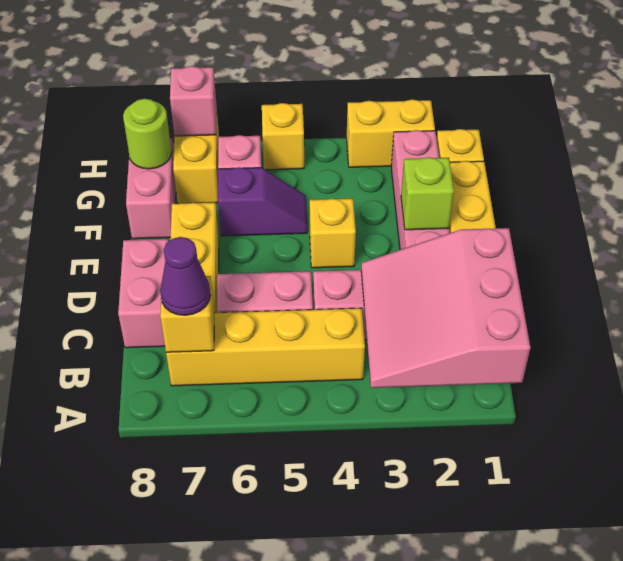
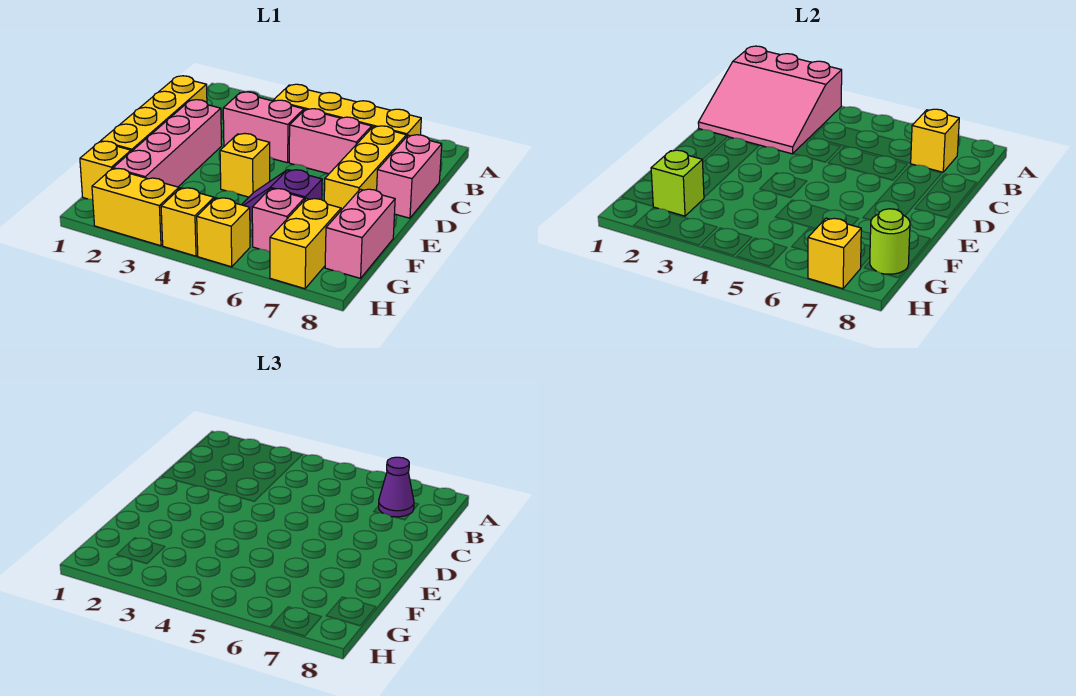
pink slope A1:C3 level 2 top 1 -> pink slope A1:C3 level 2 top A
lime brick E2 level 2 -> lime brick G2 level 2
none -> yellow brick H4 level 1
pink brick H7 level 2 -> yellow brick H7 level 2

